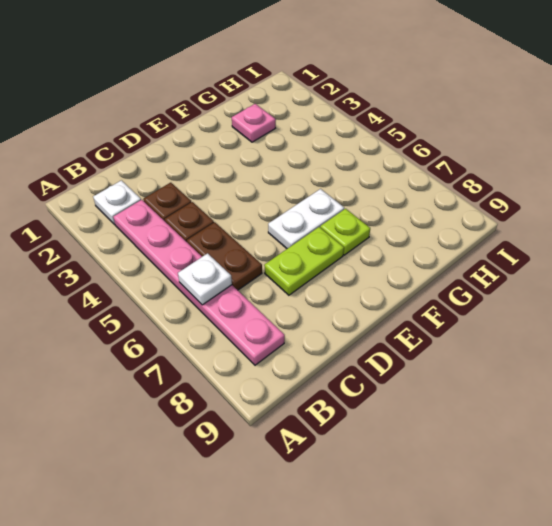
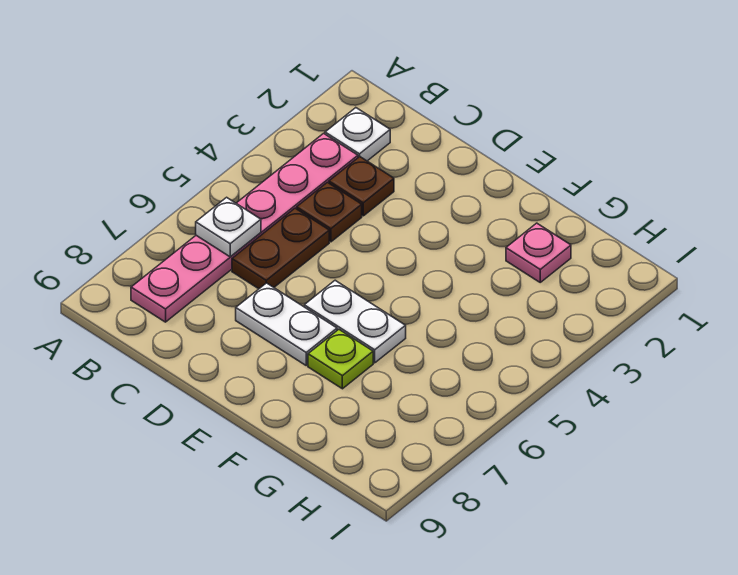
lime plate D7:E7 level 1 -> white plate D7:E7 level 1

